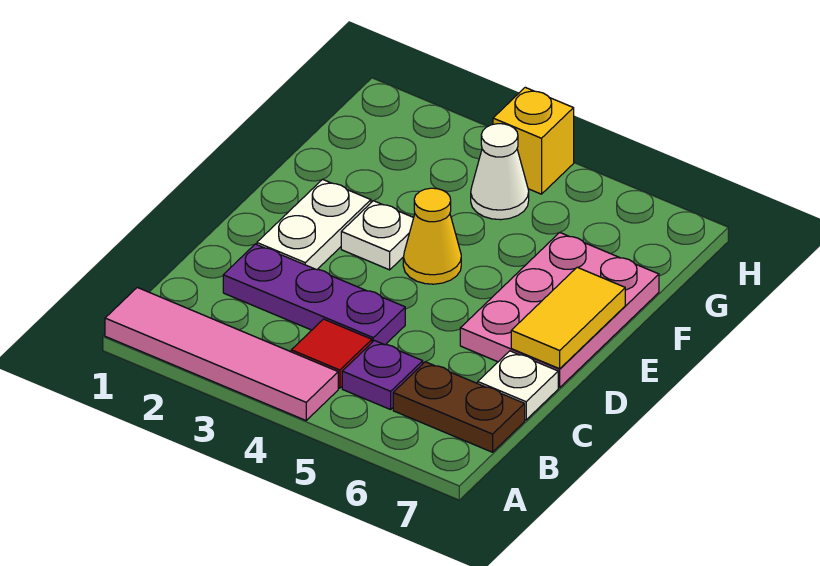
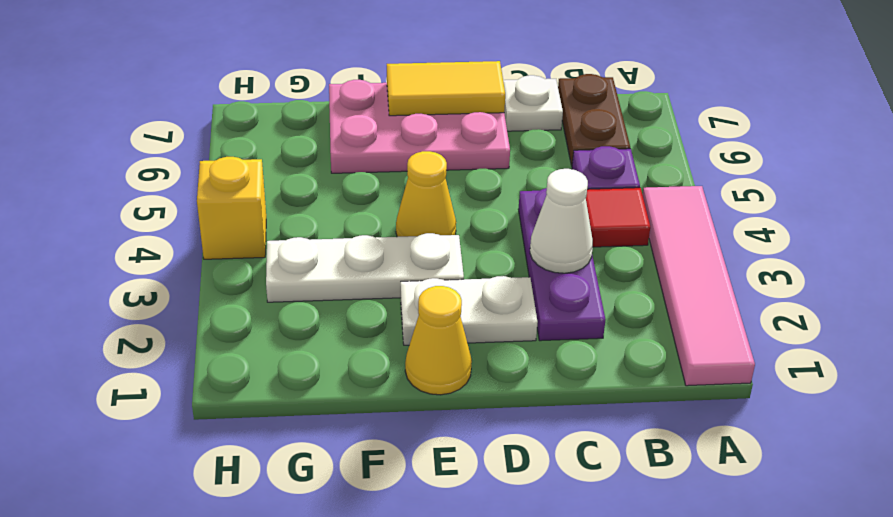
none -> yellow cone E1 level 1
white plate E3 level 1 -> white plate E3:G3 level 1
white cone G4 level 1 -> white cone C3 level 2

